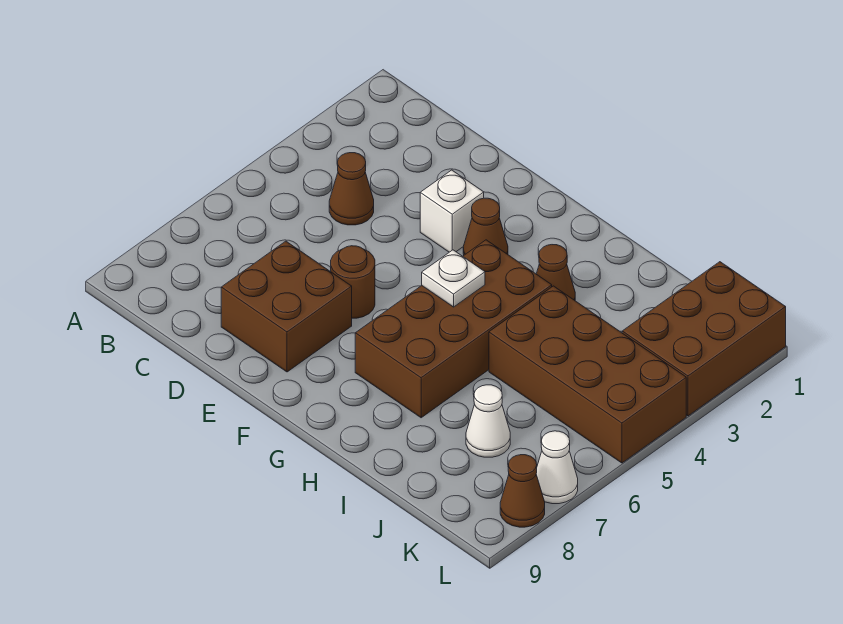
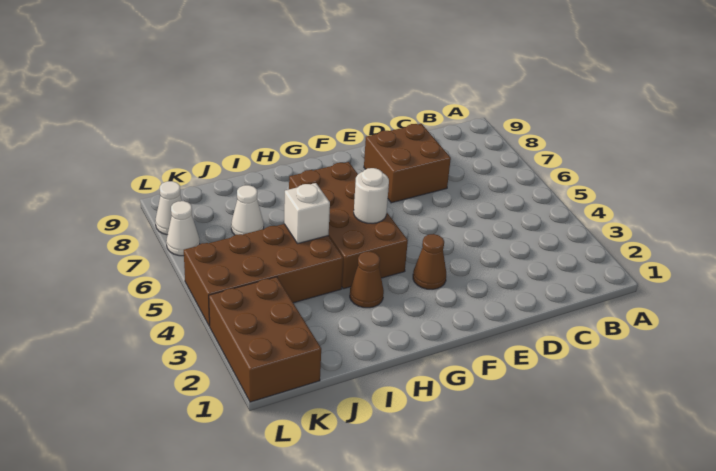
brown cone C4 level 1 -> none
white brick E3 level 1 -> white brick I5 level 2
brown round brick E6 level 1 -> none
white plate G5 level 2 -> white round brick G5 level 2
brown cone L8 level 1 -> white cone L8 level 1

